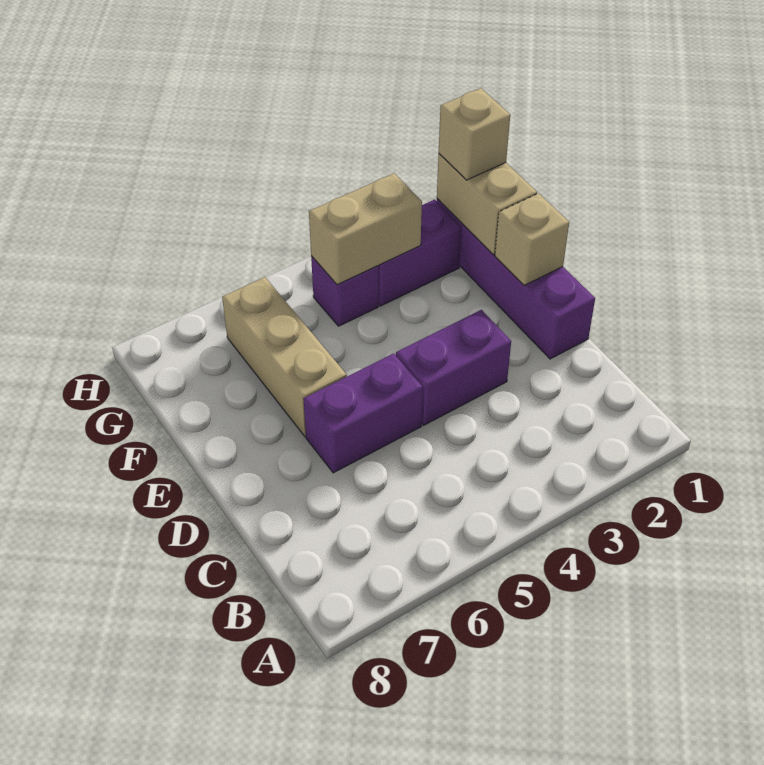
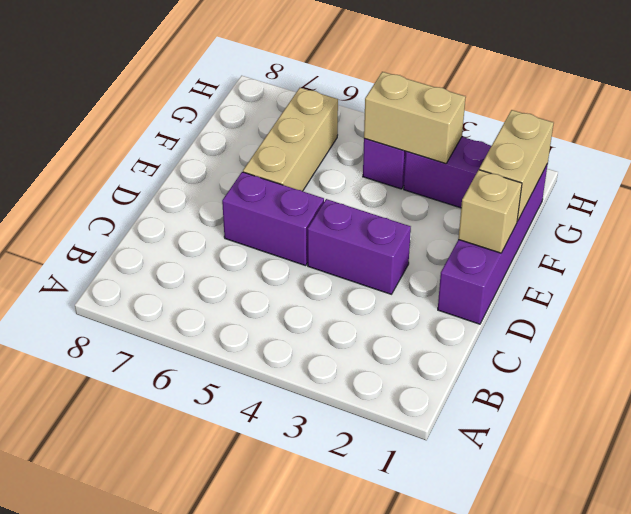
tan brick G1 level 3 -> none

